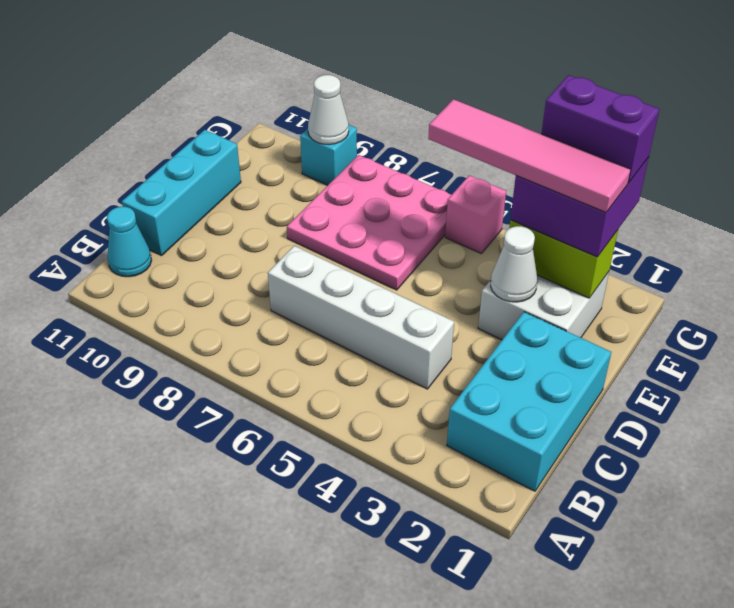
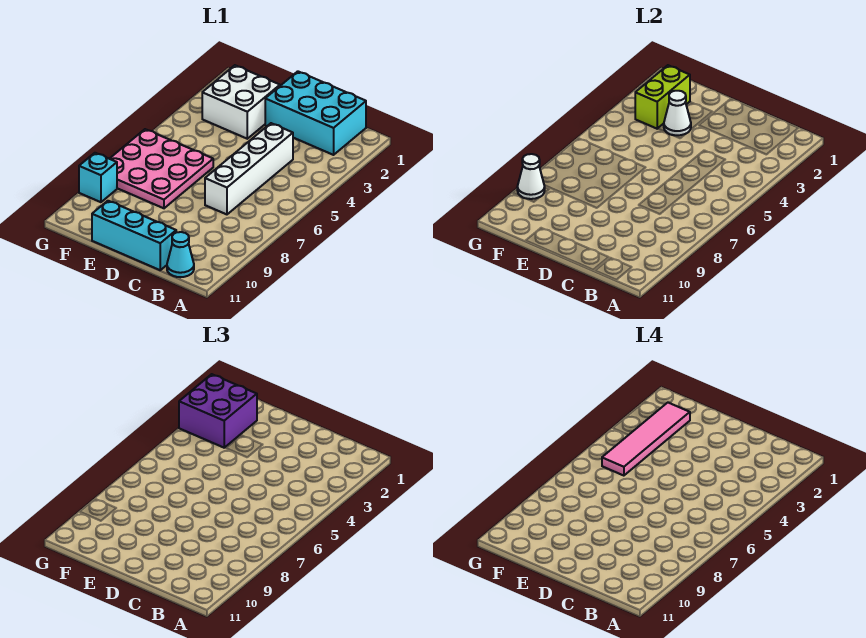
purple brick G2:G3 level 4 -> none
pink brick G5 level 1 -> none

